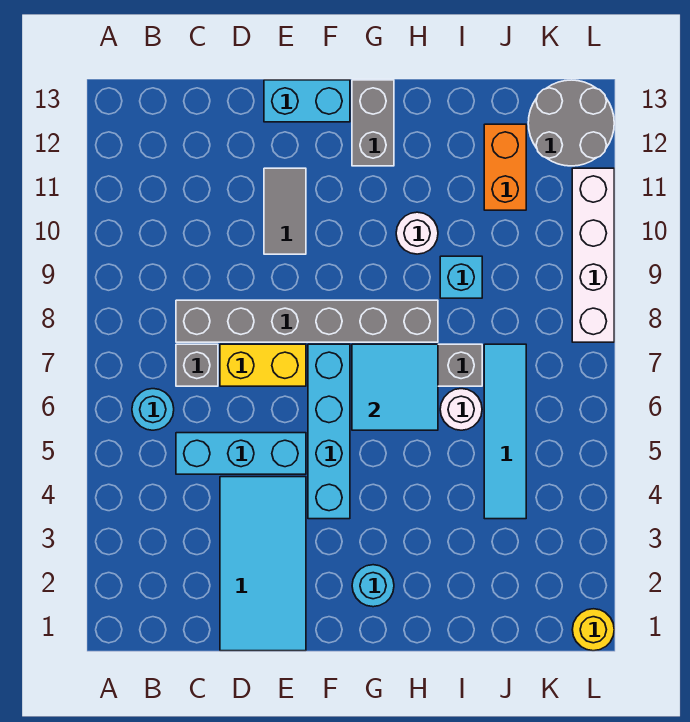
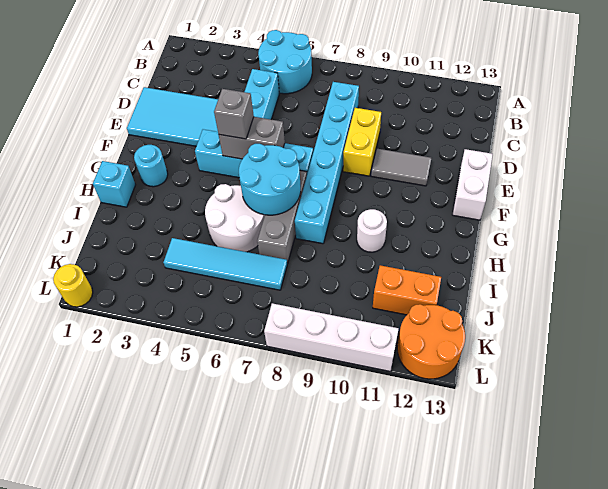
cyan round brick B6 level 1 -> cyan round brick A5:B6 level 1
grey brick C7 level 1 -> grey brick F5 level 3
grey brick C8:H8 level 1 -> cyan brick C8:H8 level 1
yellow brick D7:E7 level 1 -> yellow brick D9:E9 level 1
cyan brick E13:F13 level 1 -> white brick E13:F13 level 1
cyan tile G6:H7 level 2 -> cyan round brick G6:H7 level 2
grey brick G12:G13 level 1 -> grey brick F5:F6 level 2
white round brick I6 level 1 -> white round brick H5:I6 level 1
cyan brick I9 level 1 -> cyan brick H1 level 1
grey round brick K12:L13 level 1 -> orange round brick K12:L13 level 1

